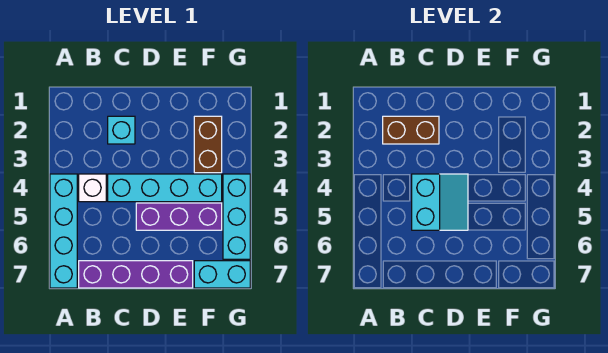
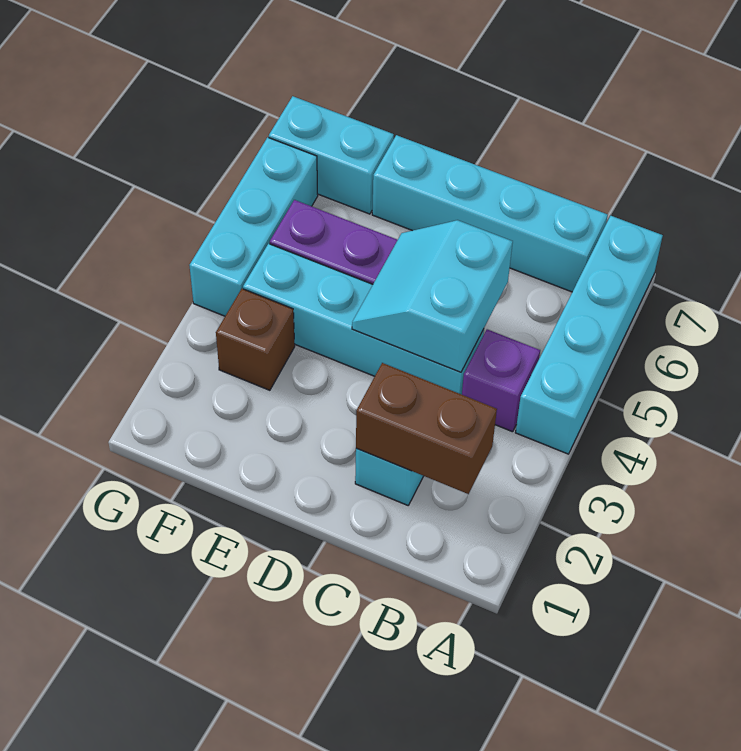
white brick B4 level 1 -> purple brick B4 level 1
purple brick B7:E7 level 1 -> cyan brick B7:E7 level 1
brown brick F2:F3 level 1 -> brown brick F3 level 1

